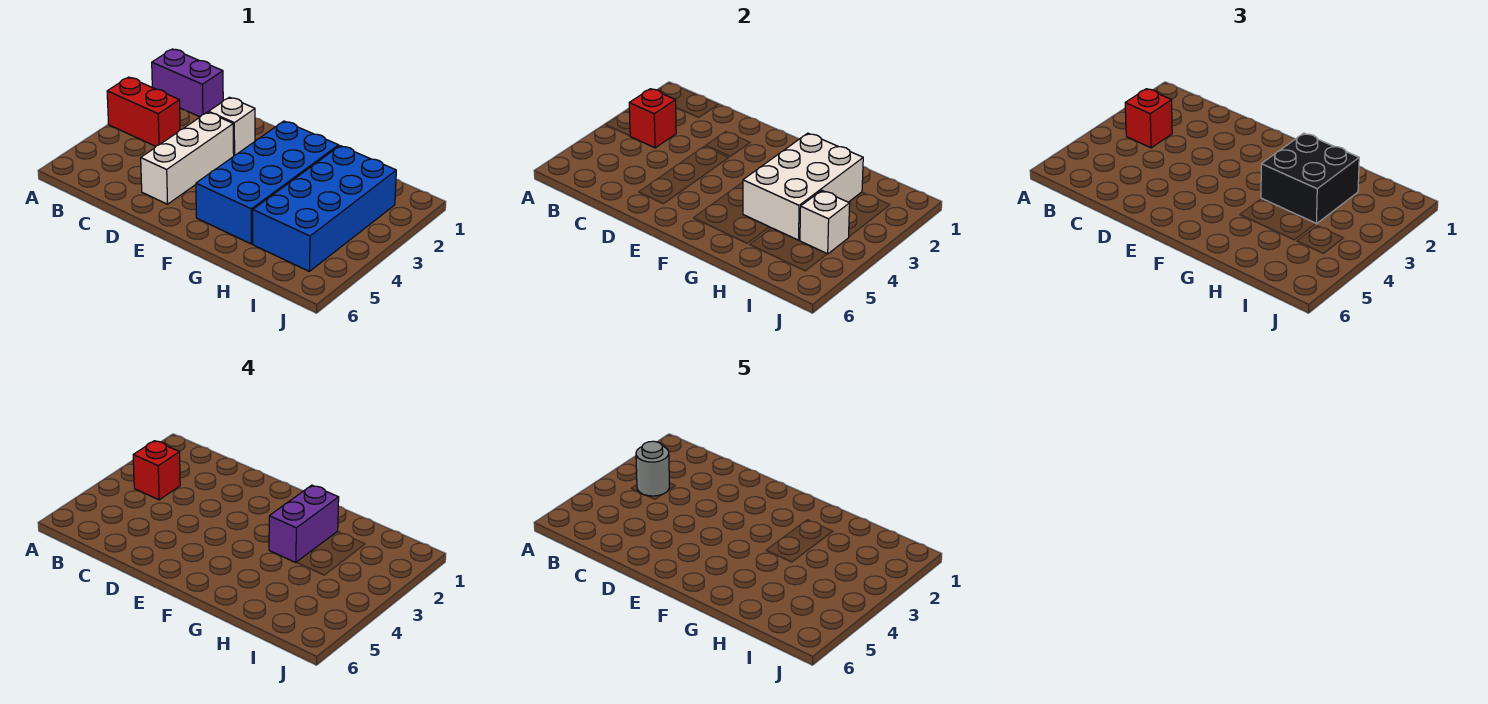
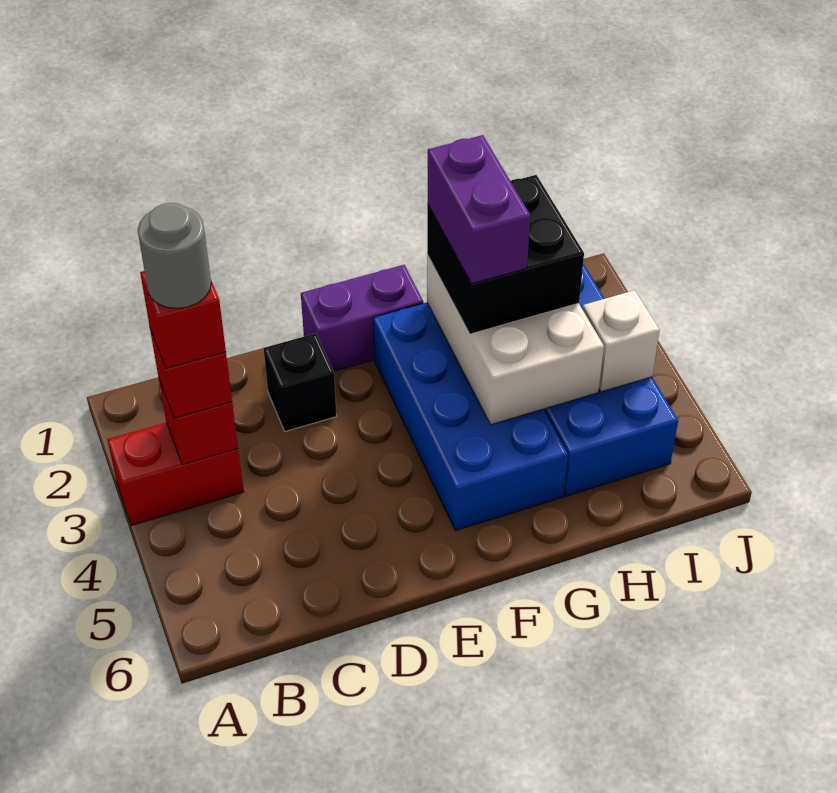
purple brick A1:B1 level 1 -> purple brick E1:F1 level 1
white brick D2 level 1 -> black brick D2 level 1
white brick D3:D5 level 1 -> none

